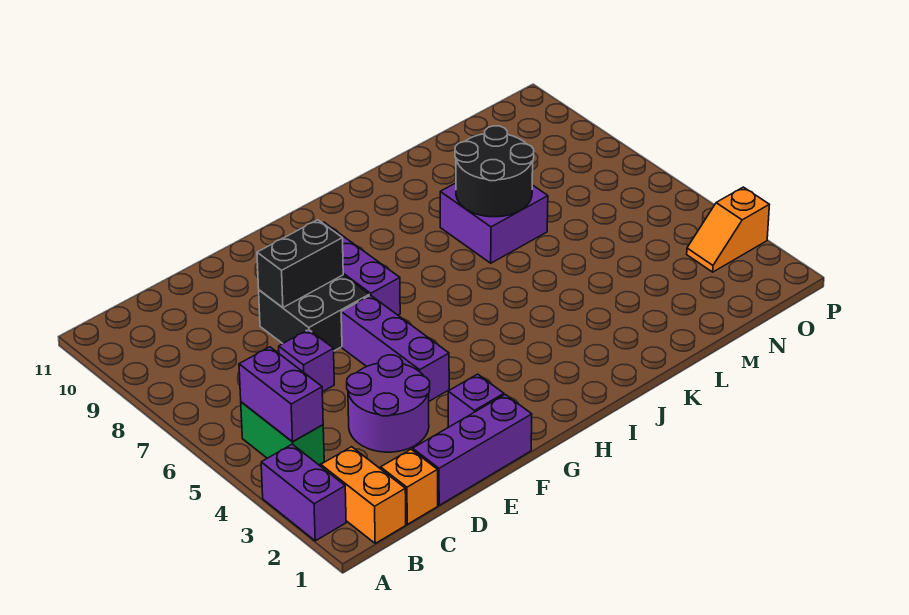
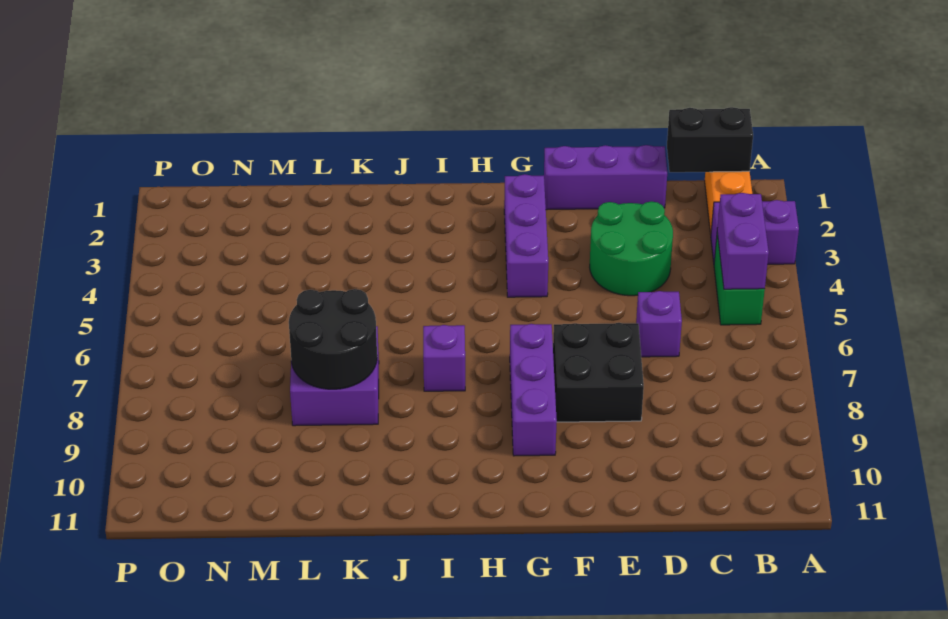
purple brick A2:A3 level 1 -> purple brick A3:B3 level 1
orange brick C1 level 1 -> none
purple round brick D3:E4 level 1 -> green round brick D3:E4 level 1
black brick E8:F8 level 2 -> black brick B1:C1 level 2
purple brick F2 level 1 -> purple brick I7 level 1
purple brick F4:F6 level 1 -> purple brick G2:G4 level 1
orange slope O3:P3 level 1 top P -> none

